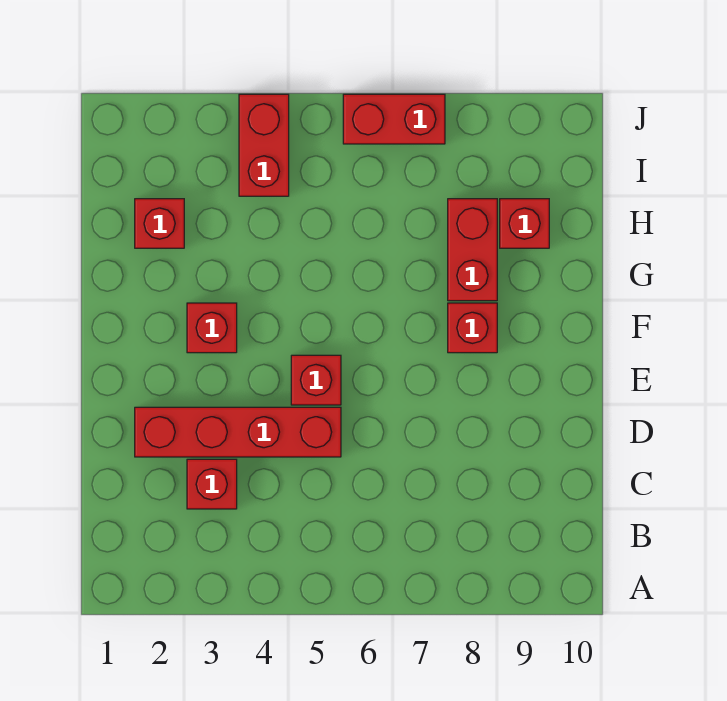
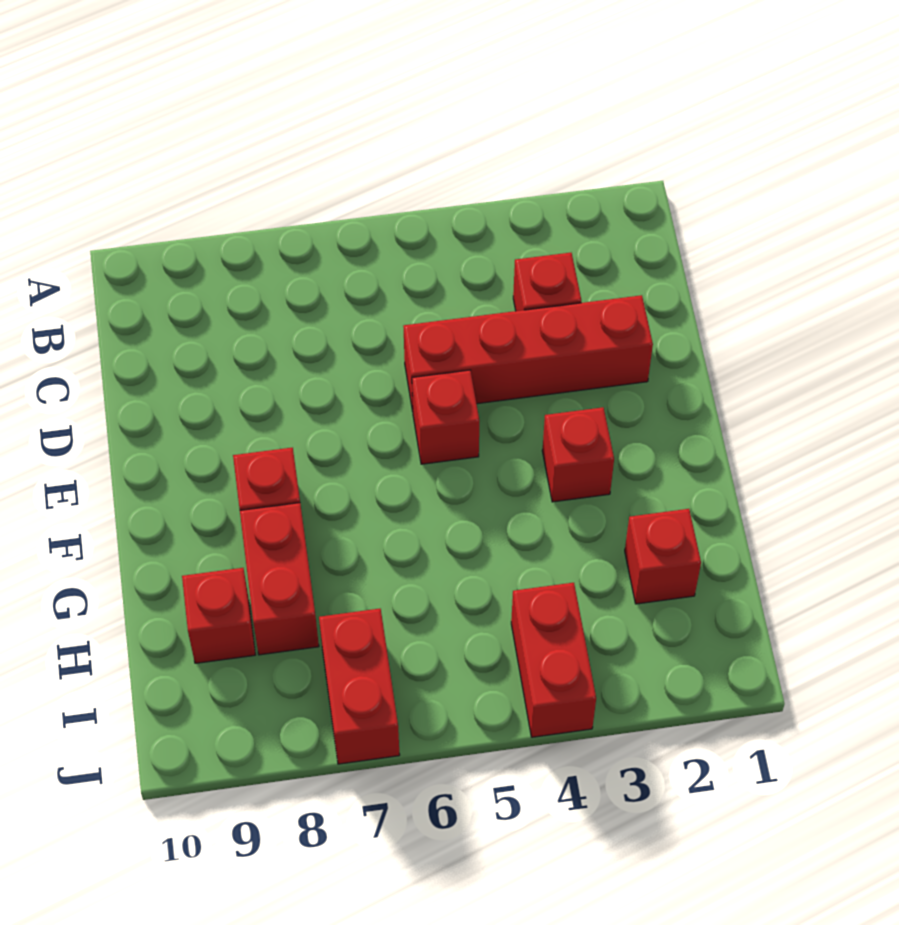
red brick J6:J7 level 1 -> red brick I7:J7 level 1

